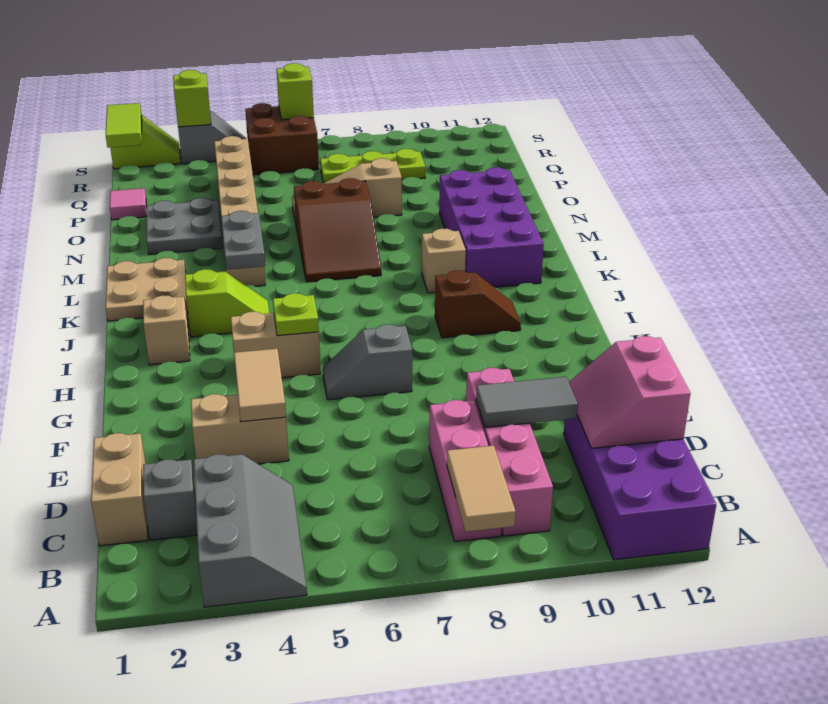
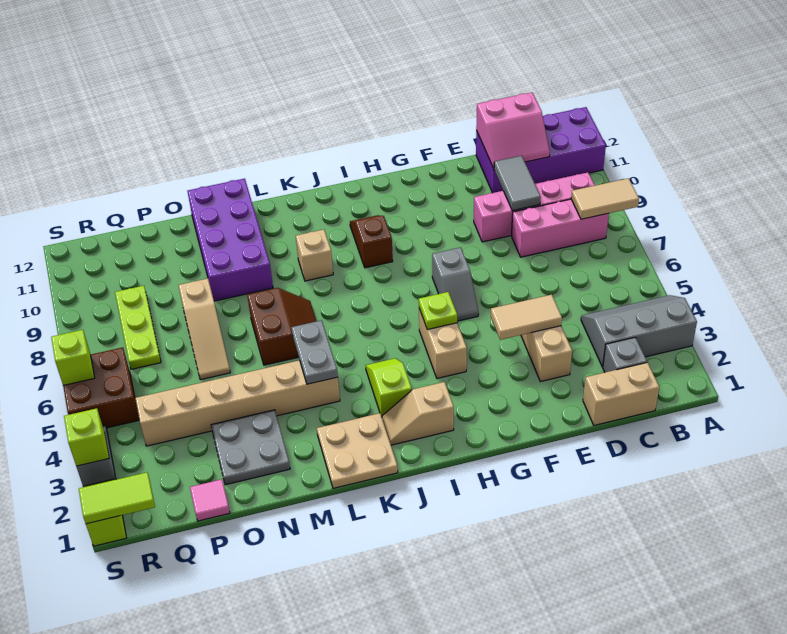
grey plate K4:L4 level 2 -> grey plate L4:L5 level 2
purple brick K10:N11 level 1 -> purple brick M9:N12 level 1
brown slope L6:N7 level 1 top N -> brown slope L6:M7 level 1 top M

